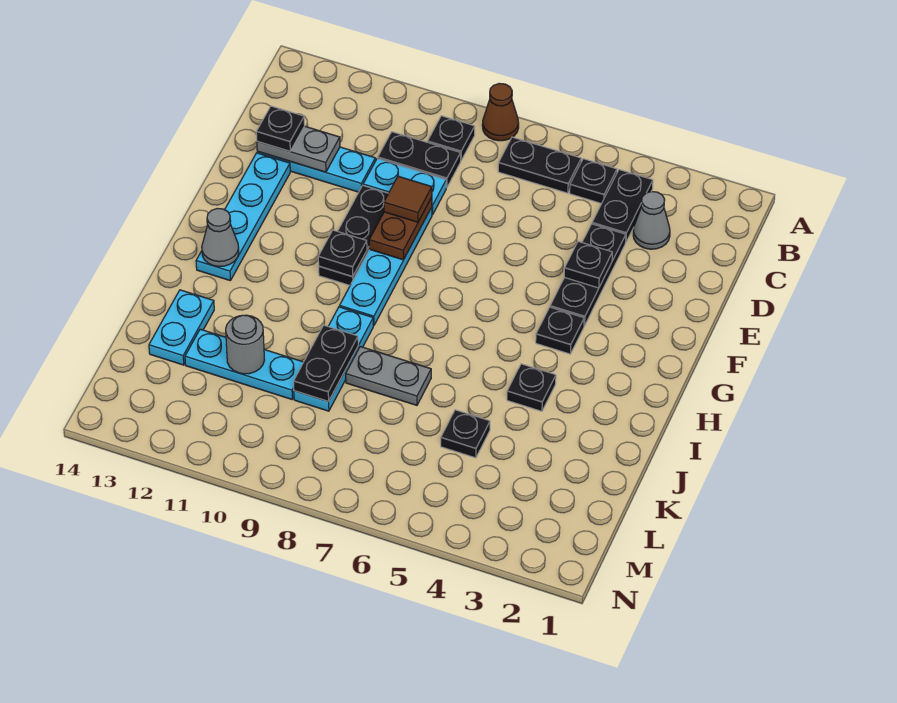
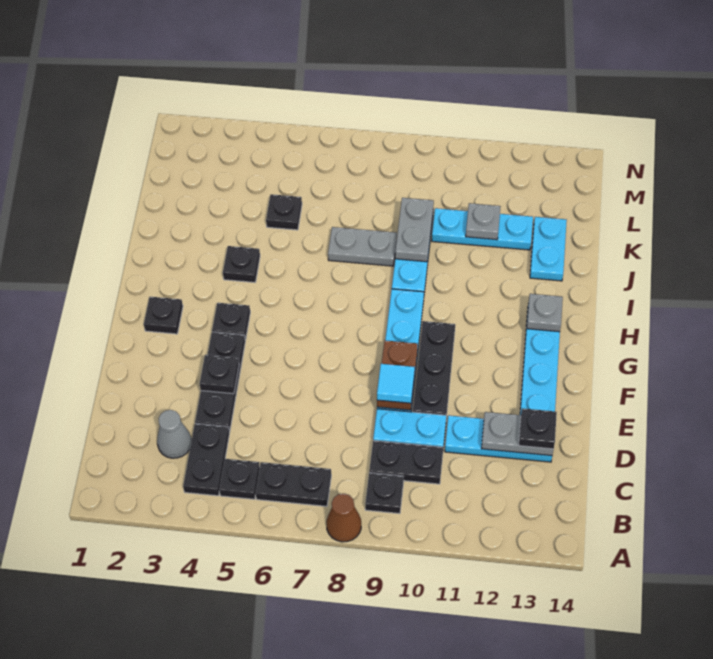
brown tile E9 level 3 -> cyan tile E9 level 3
black plate G10 level 2 -> black plate G2 level 1
grey cone H13 level 2 -> grey plate H13 level 2
black plate J9:K9 level 2 -> grey plate J9:K9 level 2
grey round brick K11 level 2 -> grey plate K11 level 2

